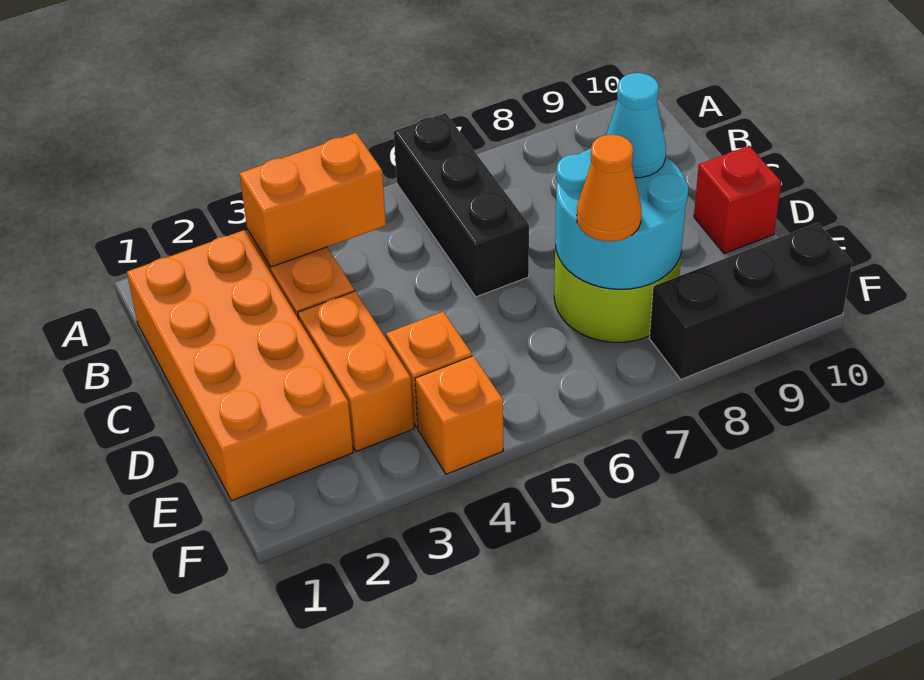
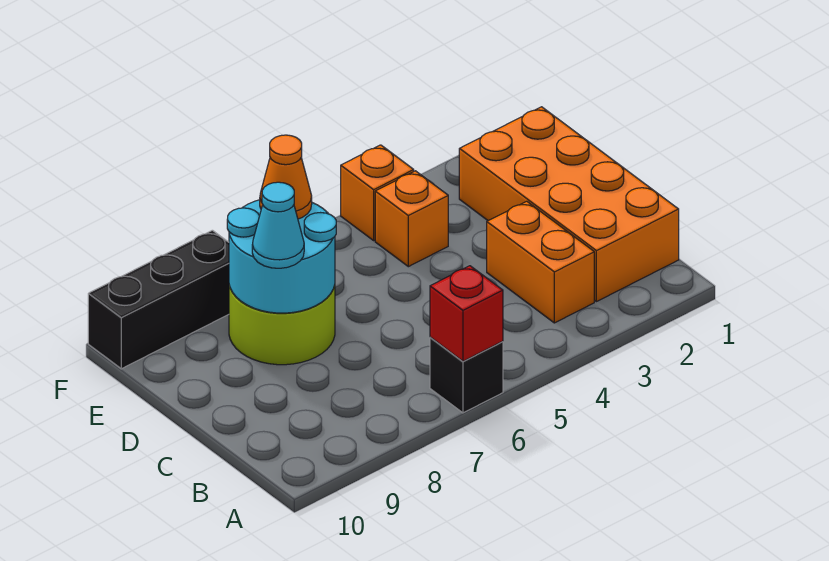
black brick A6:C6 level 1 -> black brick A6 level 1
orange brick B3:B4 level 2 -> none
orange brick D3:E3 level 1 -> none
red brick D10 level 1 -> red brick A6 level 2

